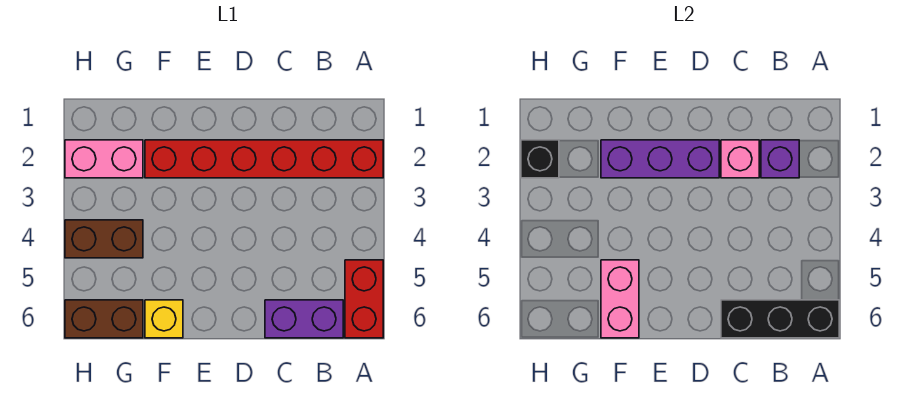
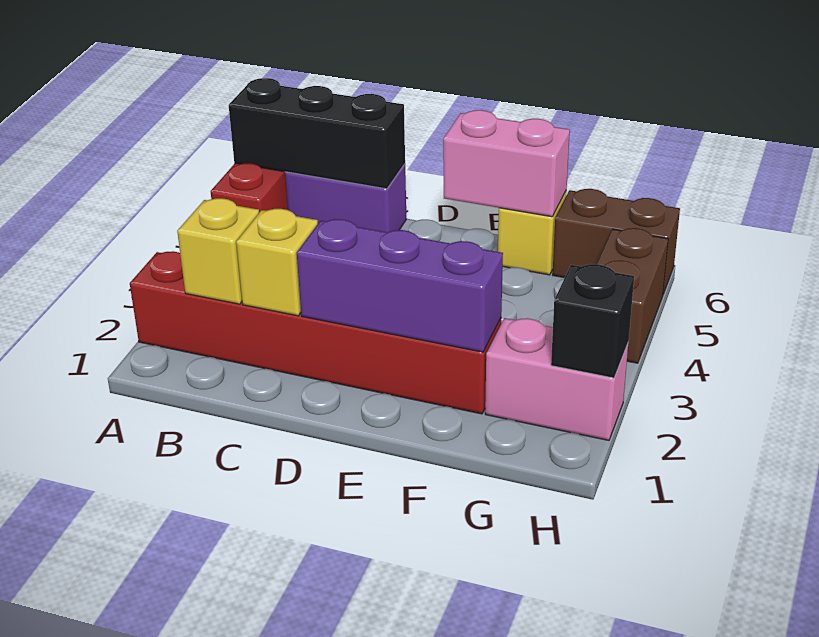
purple brick B2 level 2 -> yellow brick B2 level 2
pink brick C2 level 2 -> yellow brick C2 level 2
pink brick F5:F6 level 2 -> pink brick E6:F6 level 2
brown brick G4:H4 level 1 -> brown brick H4:H5 level 1

